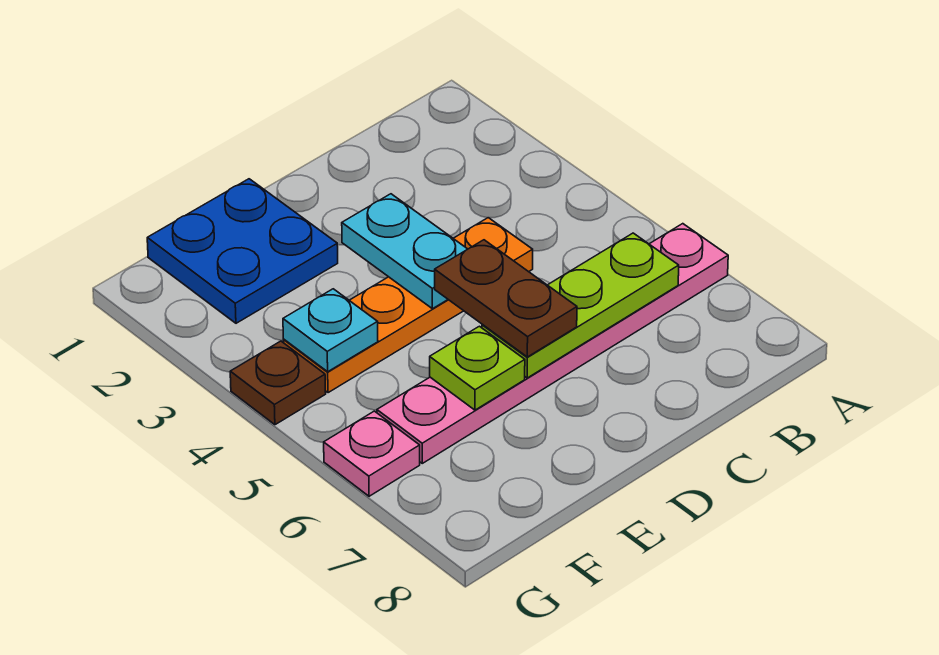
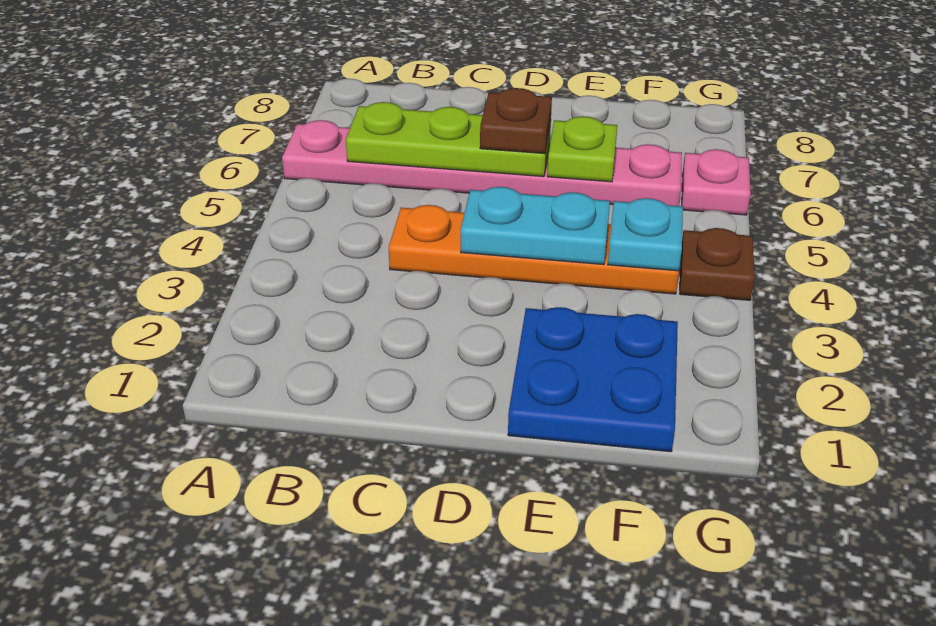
cyan plate D3:D4 level 2 -> cyan plate D4:E4 level 2
brown plate D5:D6 level 3 -> brown plate D6 level 3

